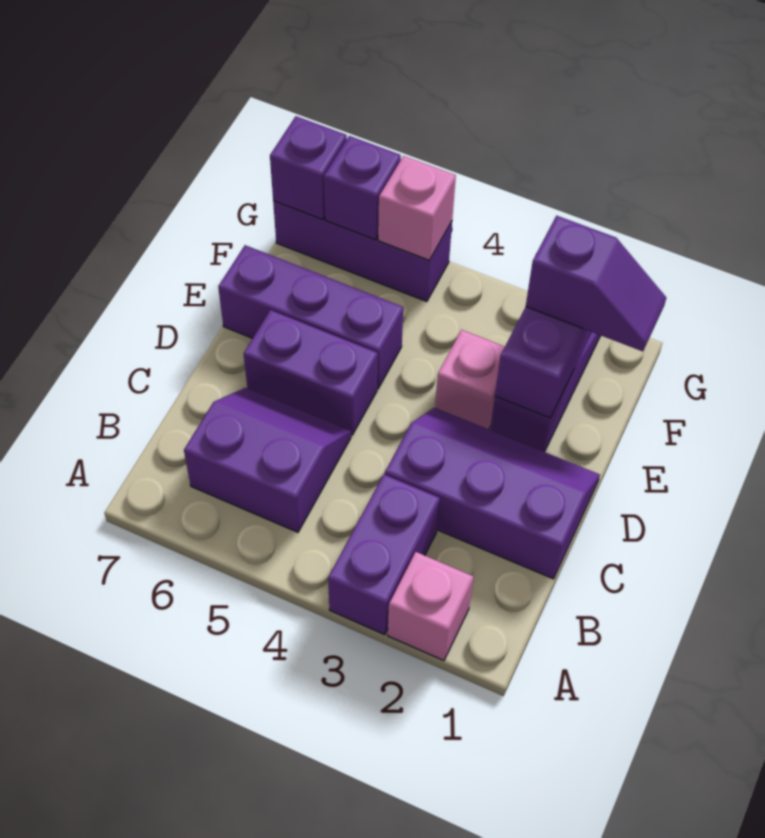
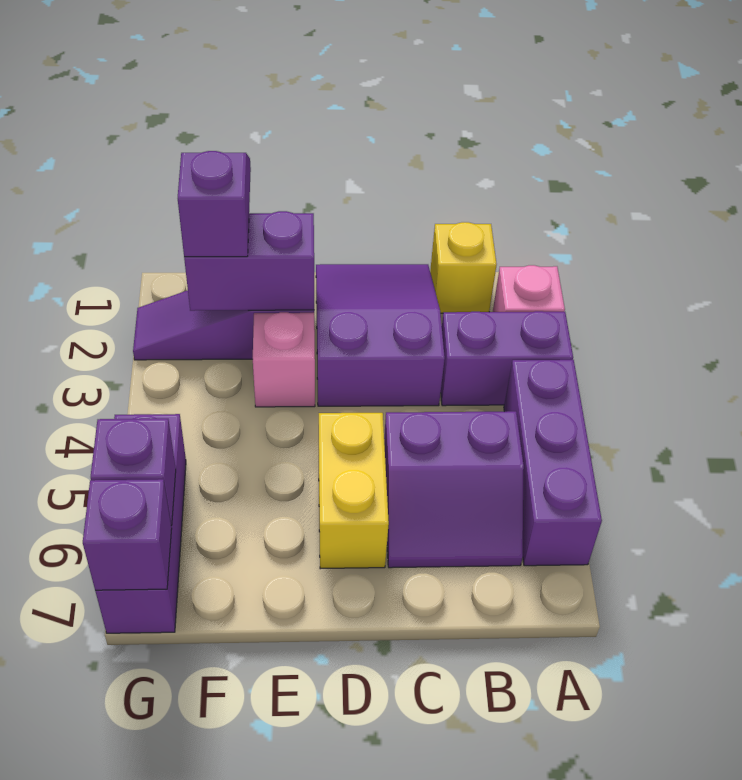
none -> yellow brick B1 level 1
purple slope B5:C6 level 1 top B -> purple slope B5:C6 level 1 top 5
purple slope C1:D3 level 1 top C -> purple slope C1:D3 level 1 top 3
purple brick D5:D6 level 1 -> yellow brick D5:D6 level 1
purple brick E5:E7 level 1 -> purple brick A4:A6 level 1
pink brick G5 level 2 -> none

